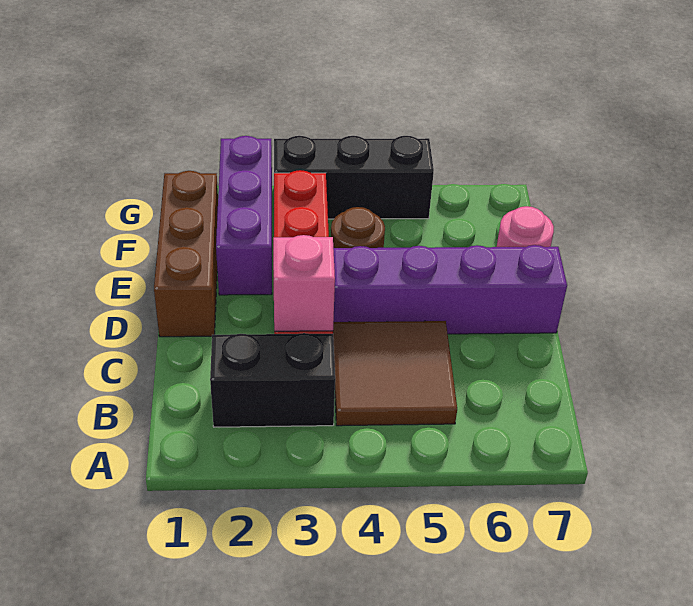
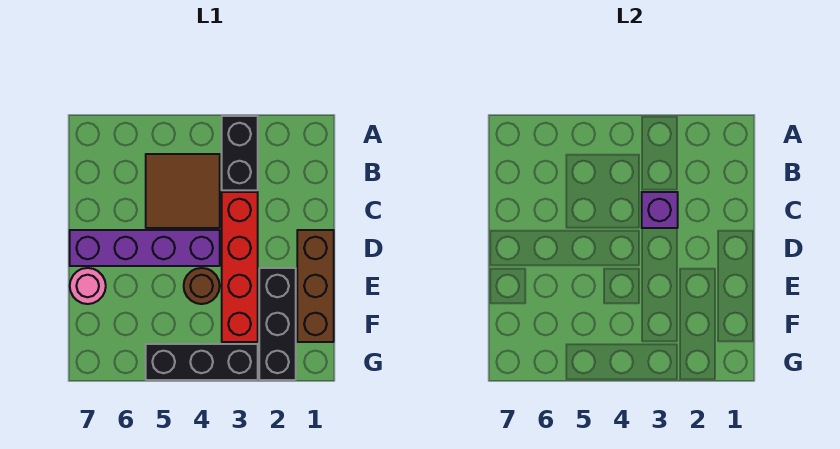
black brick B2:B3 level 1 -> black brick A3:B3 level 1
pink brick C3 level 2 -> purple brick C3 level 2
purple brick E2:G2 level 1 -> black brick E2:G2 level 1

